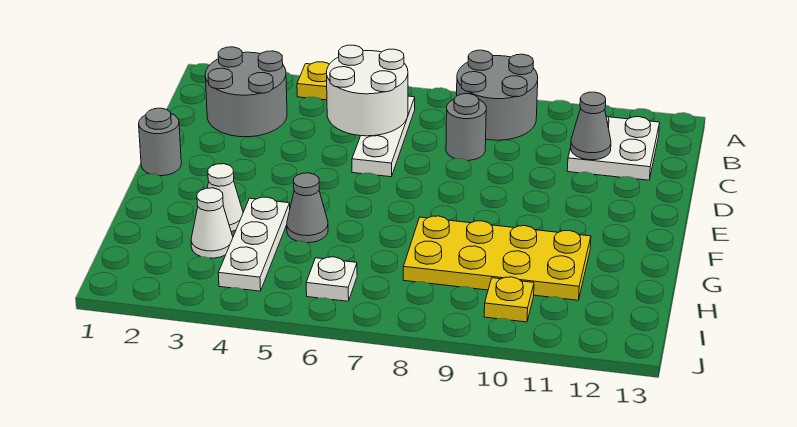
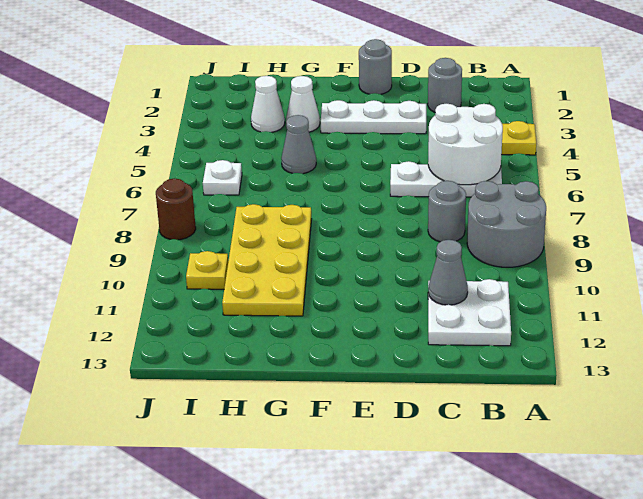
grey round brick B2:C3 level 1 -> grey round brick C2 level 1
white plate G4:I4 level 1 -> white plate D3:F3 level 1
none -> brown round brick J8 level 1

